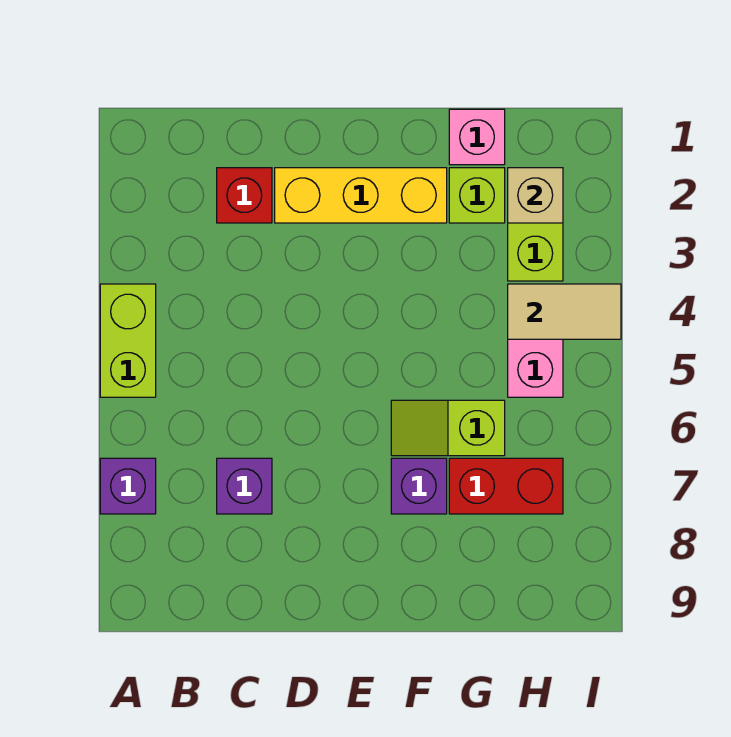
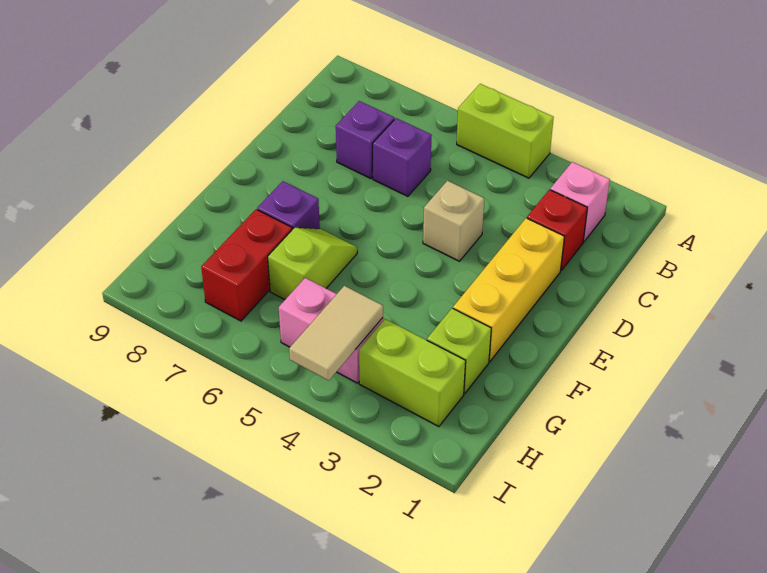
purple brick A7 level 1 -> purple brick C6 level 1
pink brick G1 level 1 -> pink brick B2 level 1
tan brick H2 level 2 -> tan brick D4 level 1

